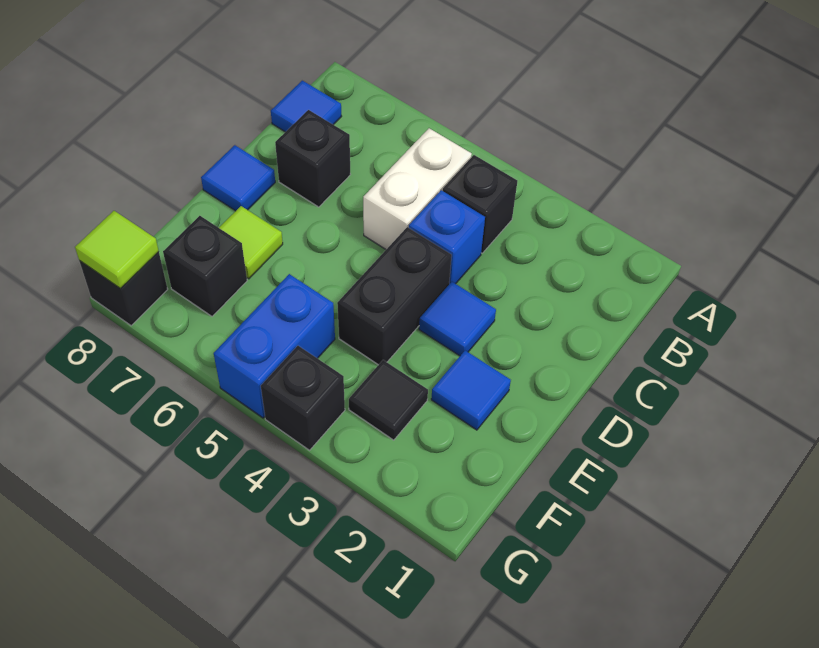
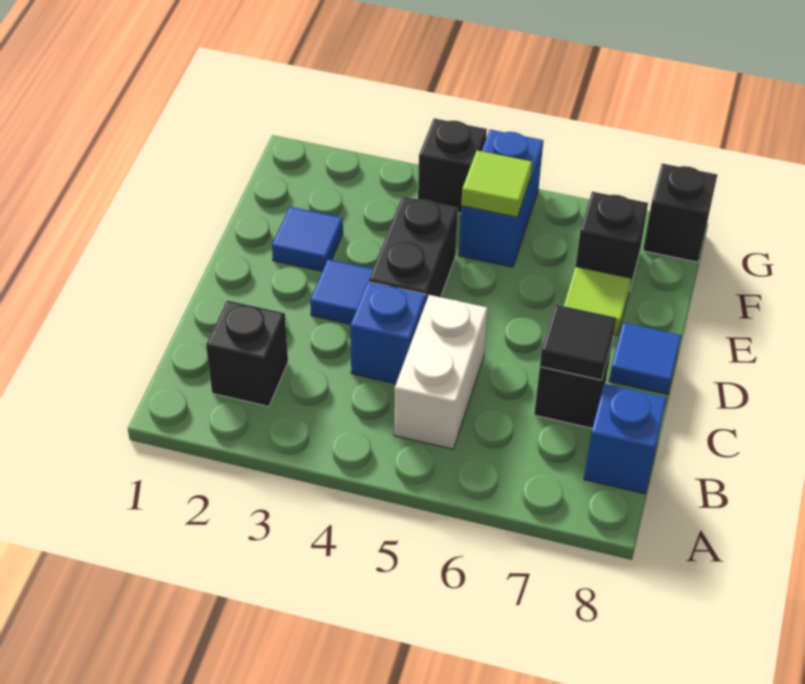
black brick B4 level 1 -> black brick B2 level 1
blue tile B8 level 1 -> blue brick B8 level 1
black tile F3 level 1 -> black tile C7 level 2
lime tile G8 level 2 -> lime tile F5 level 2

